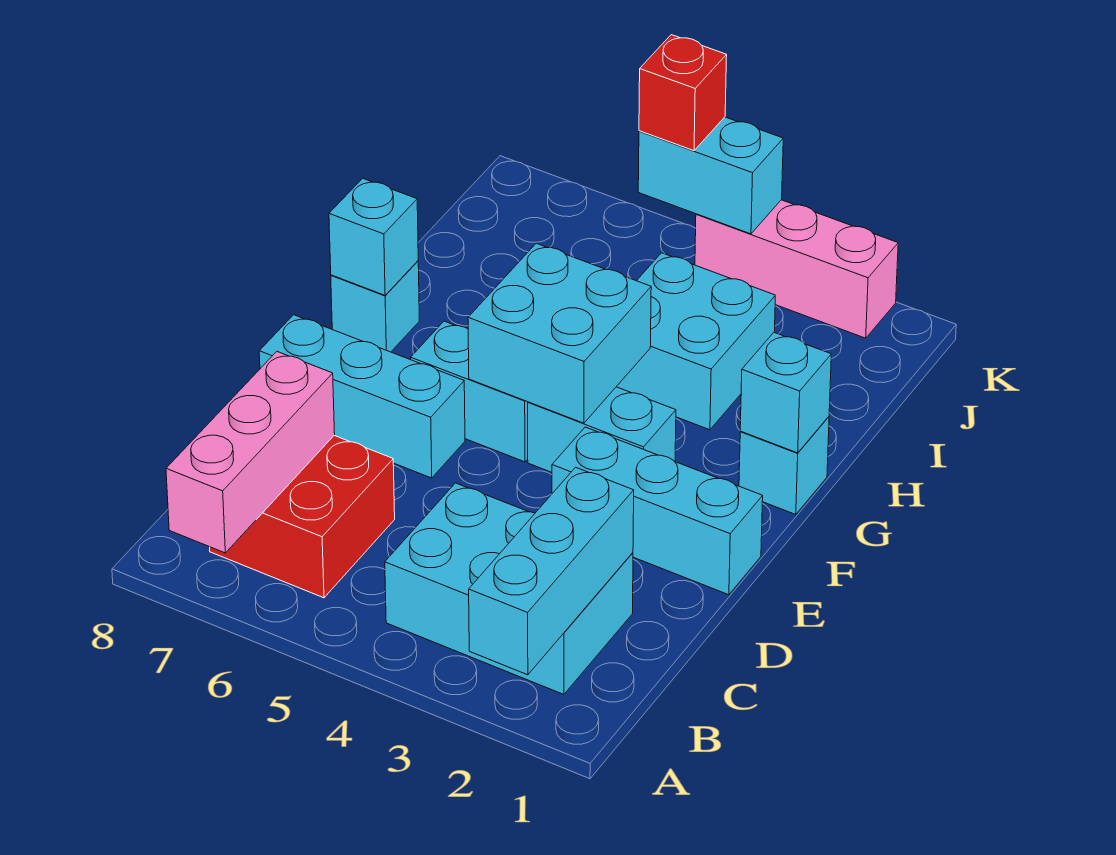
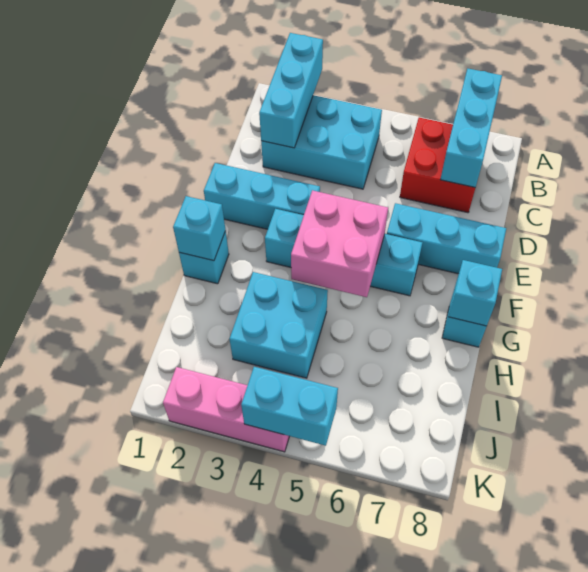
pink brick A7:C7 level 2 -> cyan brick A7:C7 level 2
cyan brick F4:G5 level 2 -> pink brick F4:G5 level 2
red brick K5 level 3 -> none

